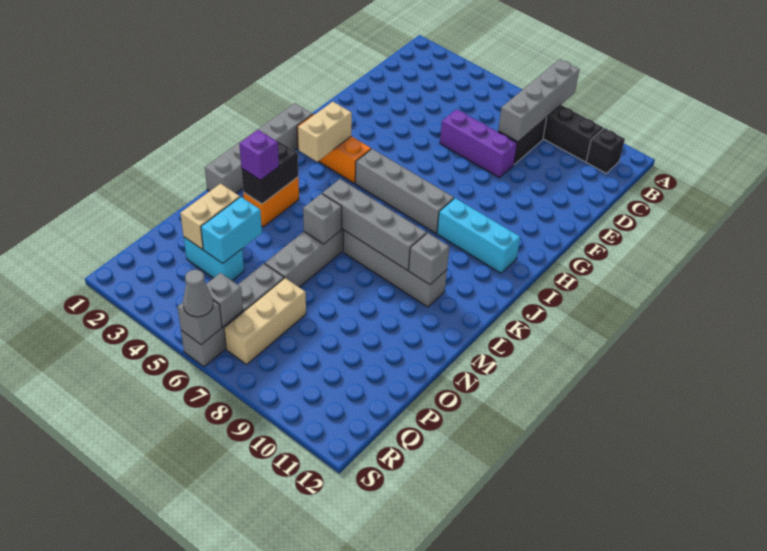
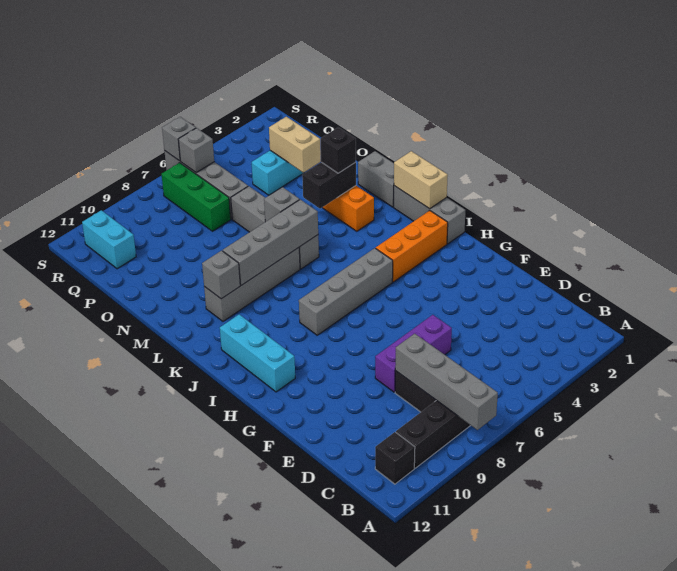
tan brick I3:J3 level 2 -> tan brick J1:K1 level 2
cyan brick I9:I11 level 1 -> cyan brick H11:J11 level 1
black brick L3:M3 level 2 -> black brick M3:M4 level 2
purple brick M3 level 3 -> black brick M3 level 3
cyan brick O4:P4 level 2 -> cyan brick Q11:R11 level 1
tan brick P7:R7 level 1 -> green brick P7:R7 level 1
grey cone S6 level 3 -> none

